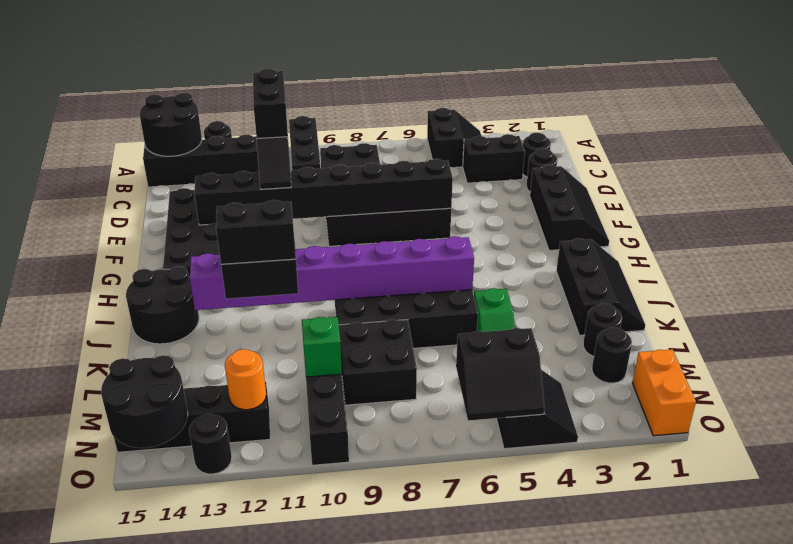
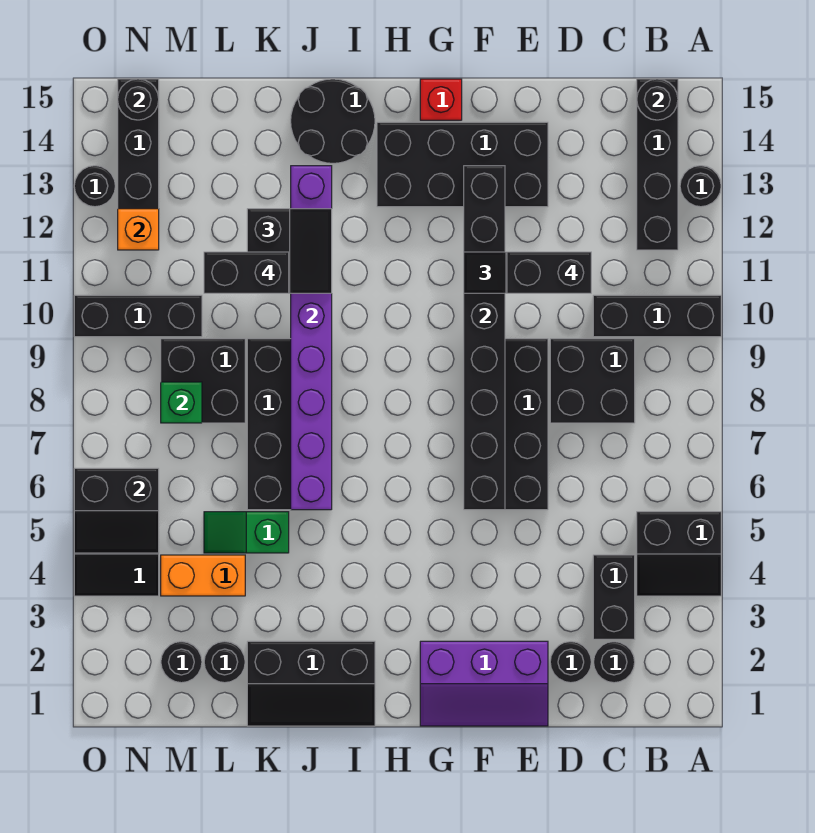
black round brick A14:B15 level 2 -> black round brick B15 level 2
black slope E1:G2 level 1 top 2 -> purple slope E1:G2 level 1 top 2
none -> red brick G15 level 1
black brick K11:K12 level 4 -> black brick K11:L11 level 4
green brick M10 level 2 -> green brick M8 level 2
orange brick N1:O1 level 1 -> orange brick L4:M4 level 1
black slope N5:O6 level 2 top N -> black slope N5:O6 level 2 top 6
orange round brick N12 level 2 -> orange brick N12 level 2
black round brick N14:O15 level 2 -> black round brick N15 level 2

